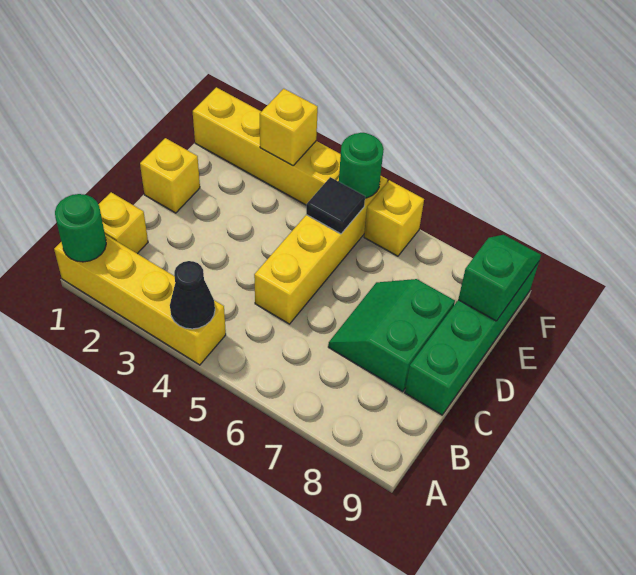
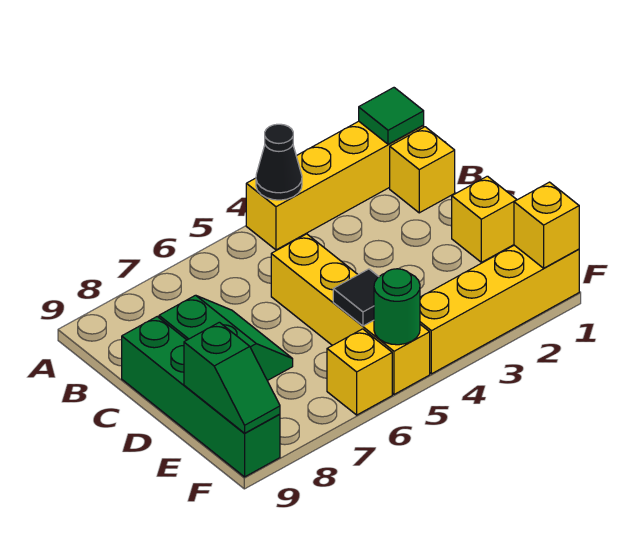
green round brick A1 level 2 -> green tile A1 level 2
yellow brick F3 level 2 -> yellow brick F1 level 2

